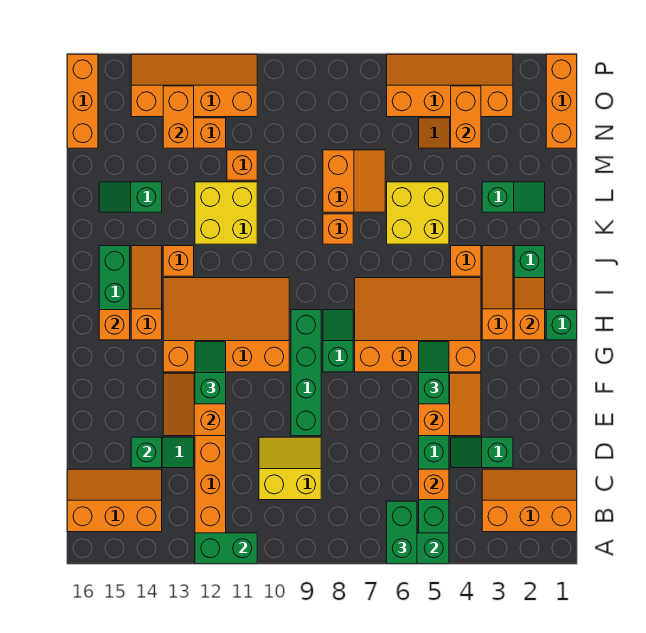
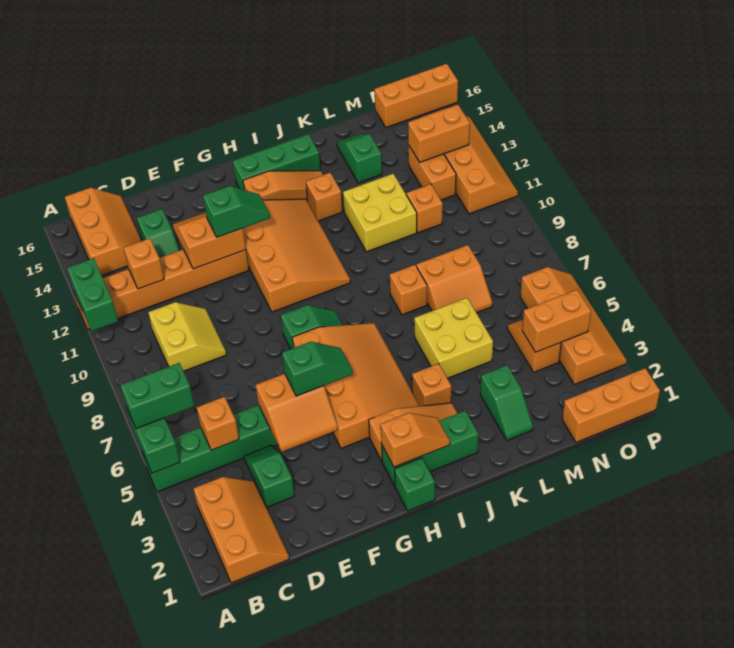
green brick D14 level 2 -> none
green brick E9:H9 level 1 -> none
orange brick H15 level 2 -> orange brick C12 level 2

